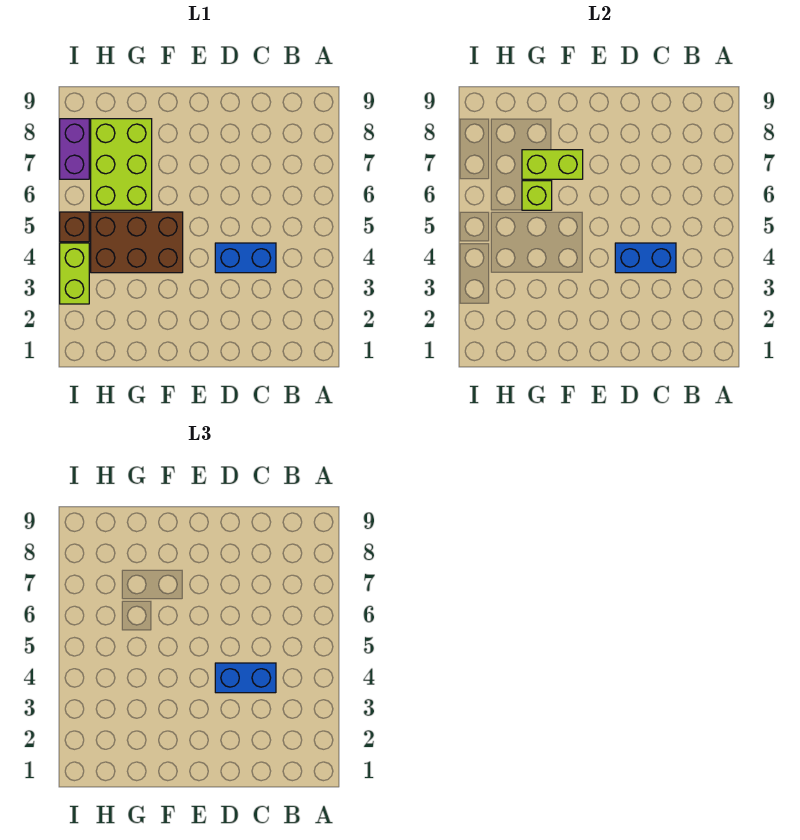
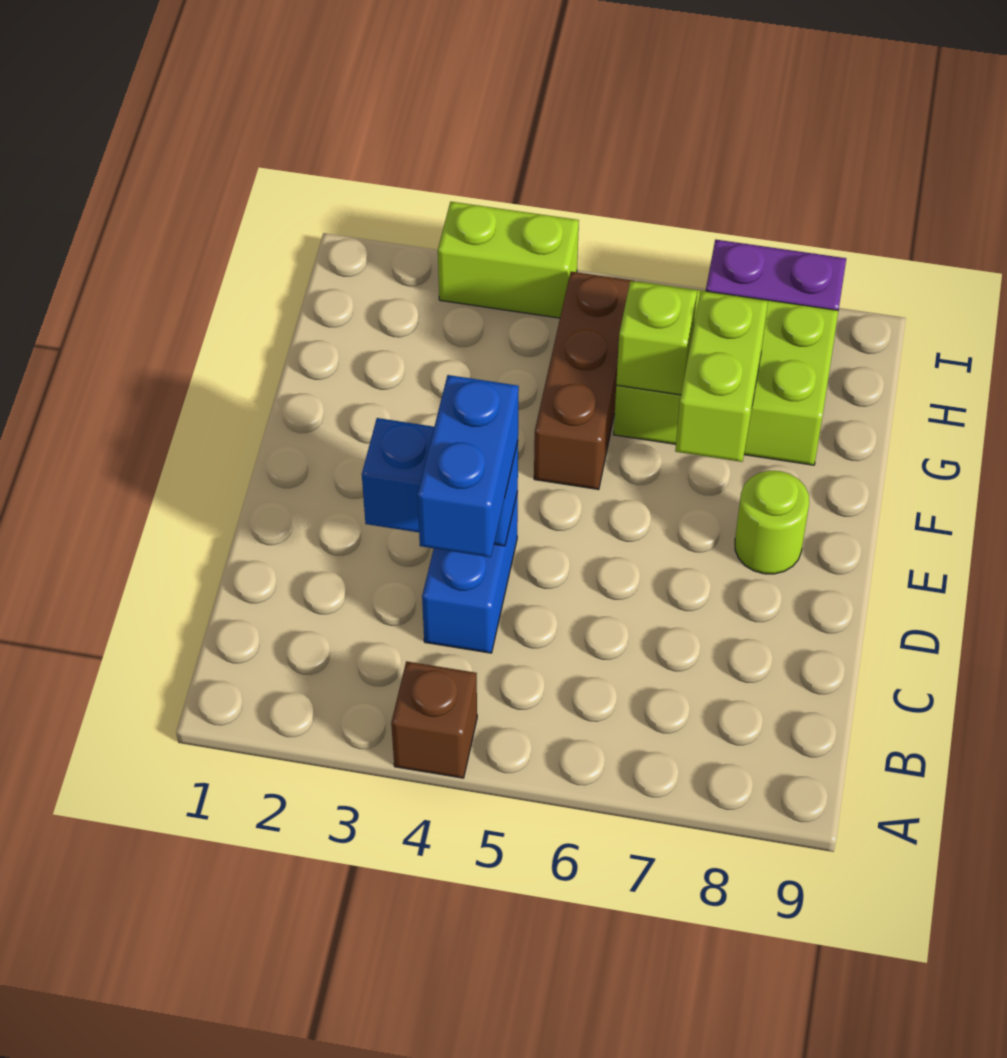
blue brick C4:D4 level 2 -> blue brick D3:D4 level 2
none -> lime round brick E8 level 1
brown brick F4:H5 level 1 -> brown brick F5:H5 level 1
brown brick I5 level 1 -> brown brick A4 level 1

